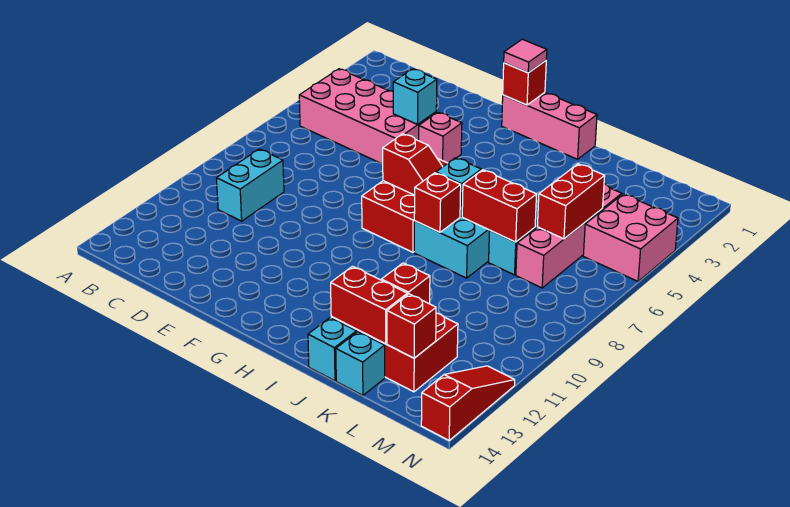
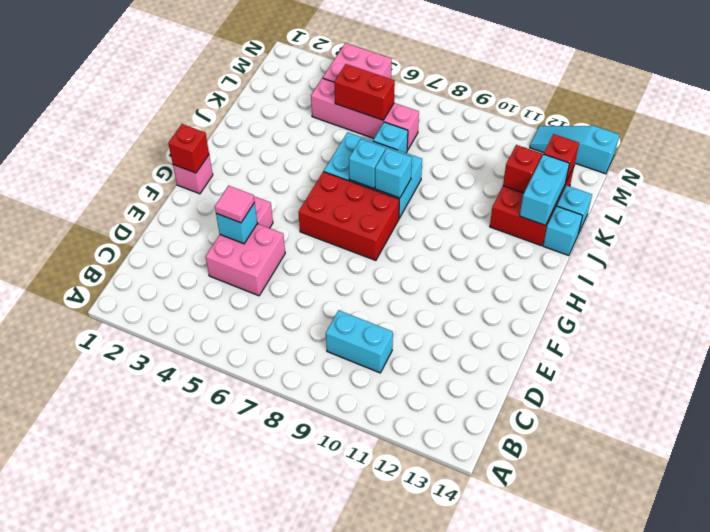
pink brick B4:E5 level 1 -> pink brick D4:E5 level 1
pink brick G1:I1 level 1 -> pink brick G1 level 1
pink tile G1 level 3 -> pink tile E4 level 3
red slope G7:H7 level 2 top G -> none
red brick I8 level 2 -> cyan brick I8 level 2
red brick J7:K7 level 2 -> none
red brick J13:K13 level 2 -> cyan brick J13:K13 level 2
red slope N12:N14 level 1 top 14 -> cyan slope N12:N14 level 1 top 14

